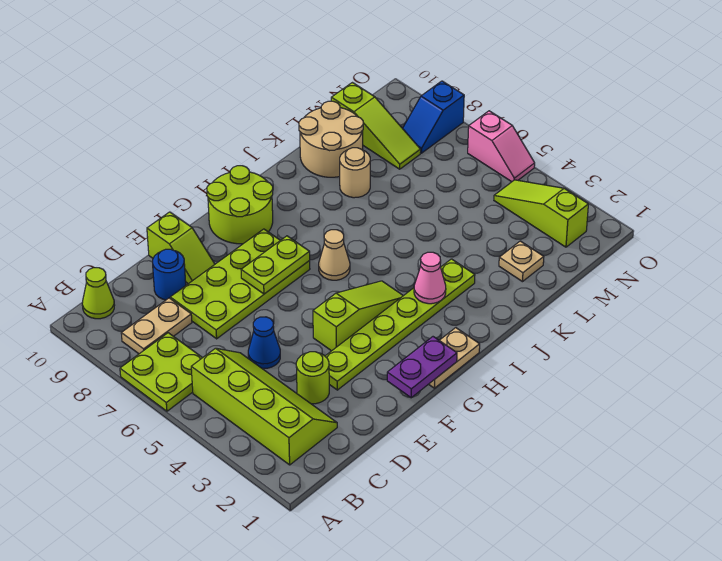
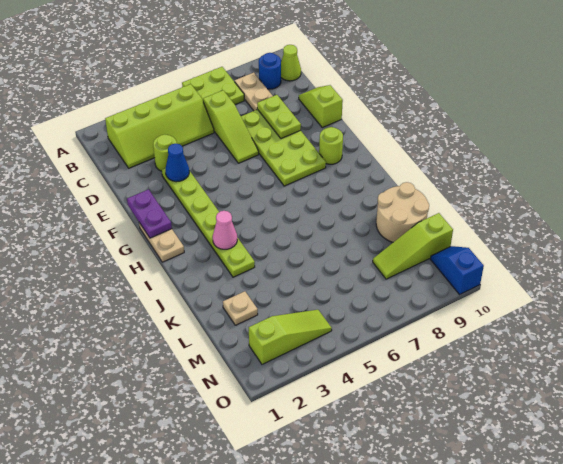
blue cone D5 level 1 -> blue cone E3 level 2
blue round brick D9 level 1 -> blue round brick B9 level 1
lime slope E9:E10 level 1 top 10 -> lime slope D10:E10 level 1 top E
lime slope F4:H4 level 1 top F -> lime slope C6:E6 level 1 top C
lime plate F7:G7 level 2 -> lime plate D8:E8 level 2
lime round brick G9:H10 level 1 -> lime round brick G9 level 1
tan cone H6 level 1 -> none
tan round brick K8 level 1 -> none
blue slope N8:O8 level 1 top O -> blue slope N10:O10 level 1 top O
pink slope O5:O6 level 1 top 6 -> none

